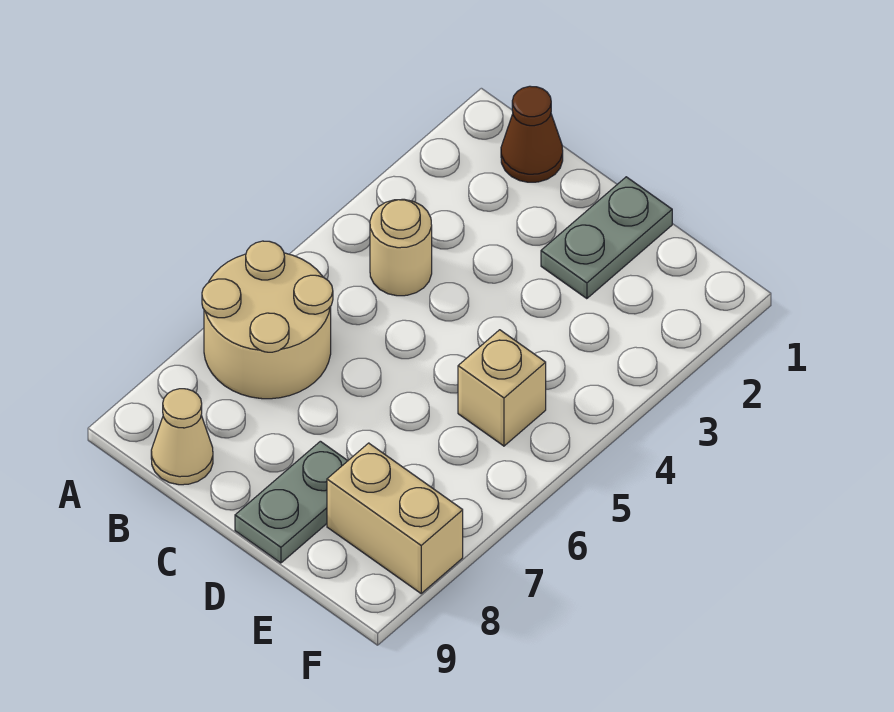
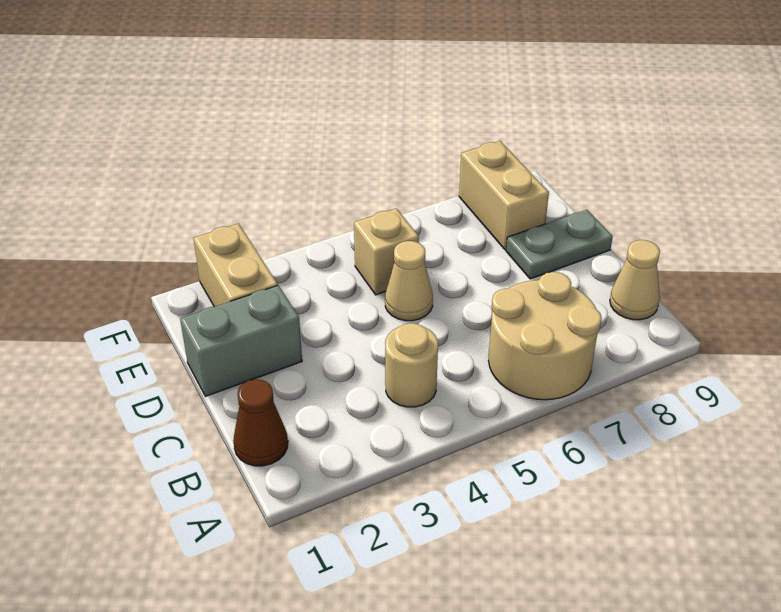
grey plate D1:D2 level 1 -> grey brick D1:D2 level 1
none -> tan cone D5 level 1
none -> tan brick E2:F2 level 1

